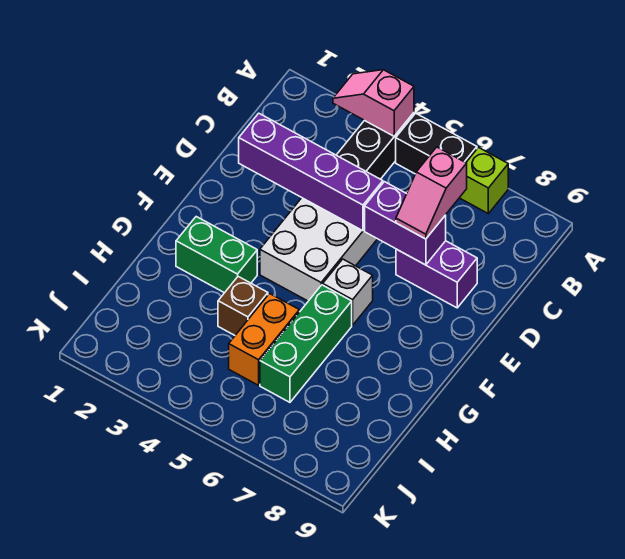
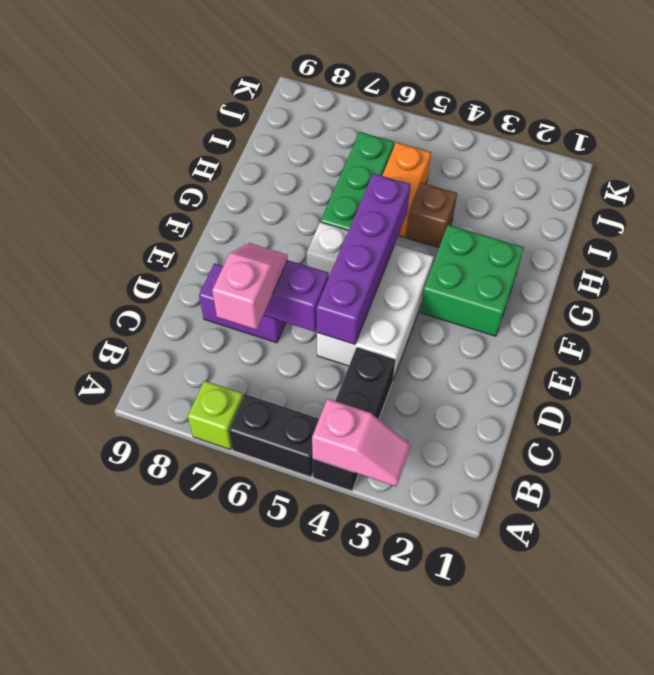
purple brick D2:D5 level 2 -> purple brick D5:G5 level 2
green brick G2:G3 level 1 -> green brick F2:G3 level 1

